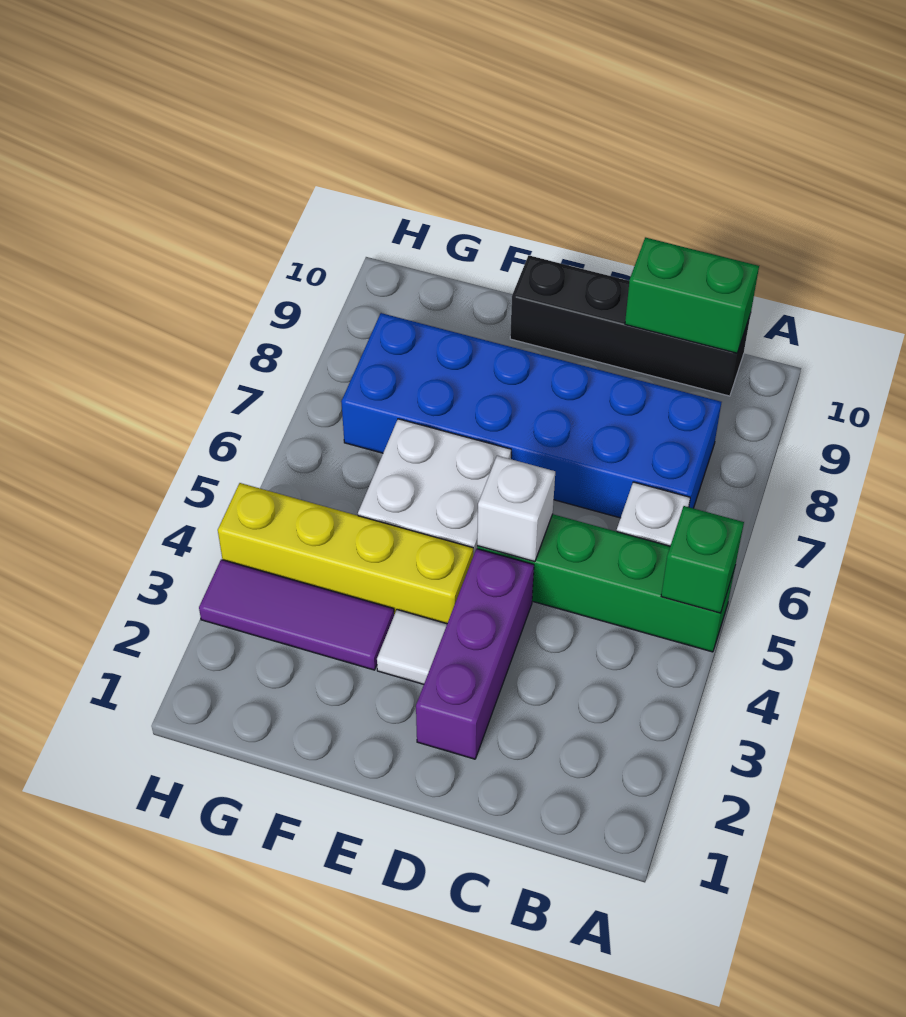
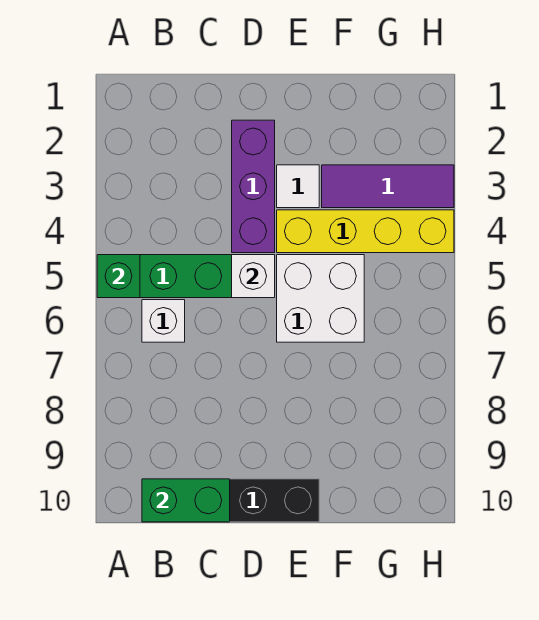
blue brick B7:G8 level 1 -> none

